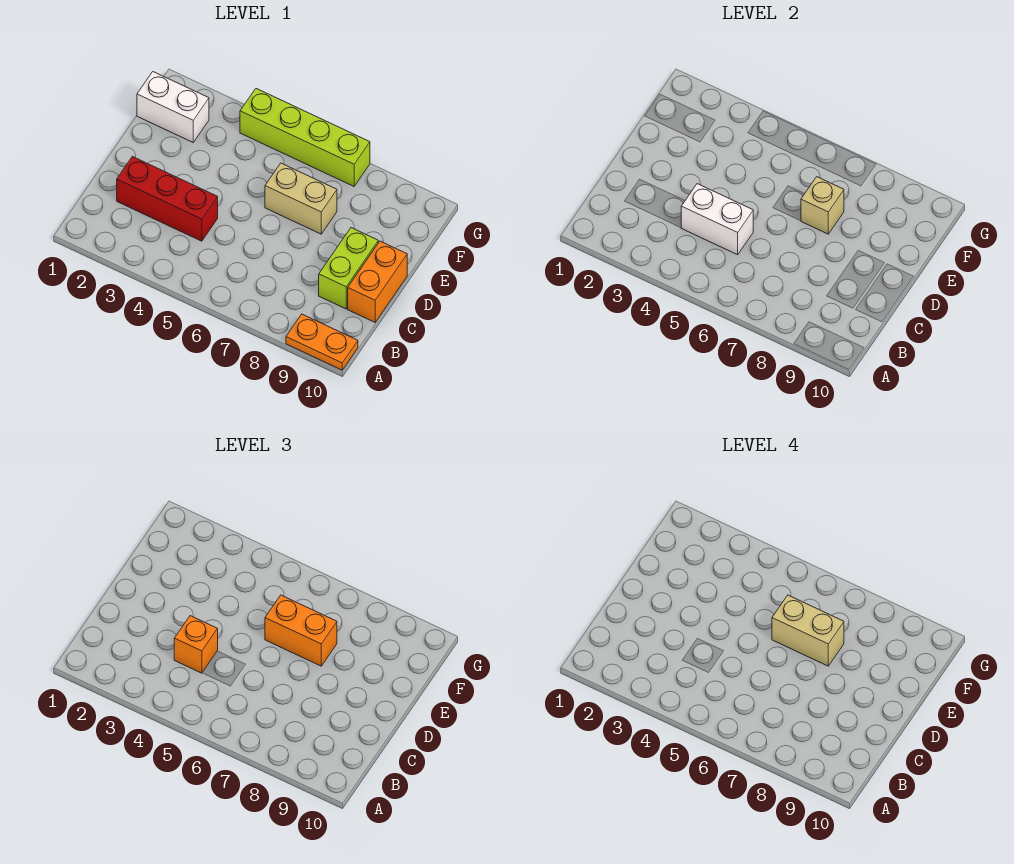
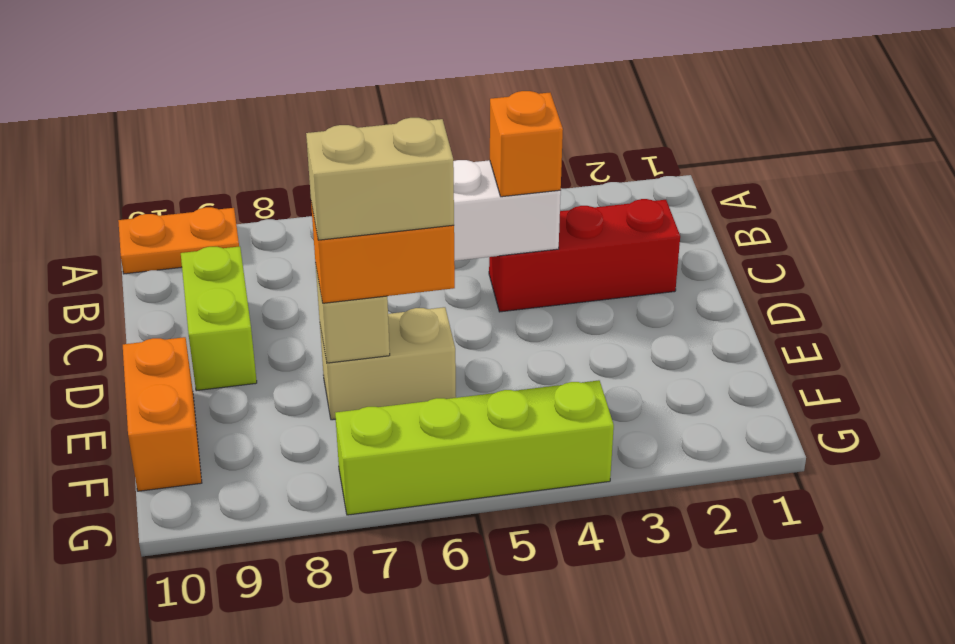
orange brick C10:D10 level 1 -> orange brick E10:F10 level 1
white brick F1:F2 level 1 -> none

